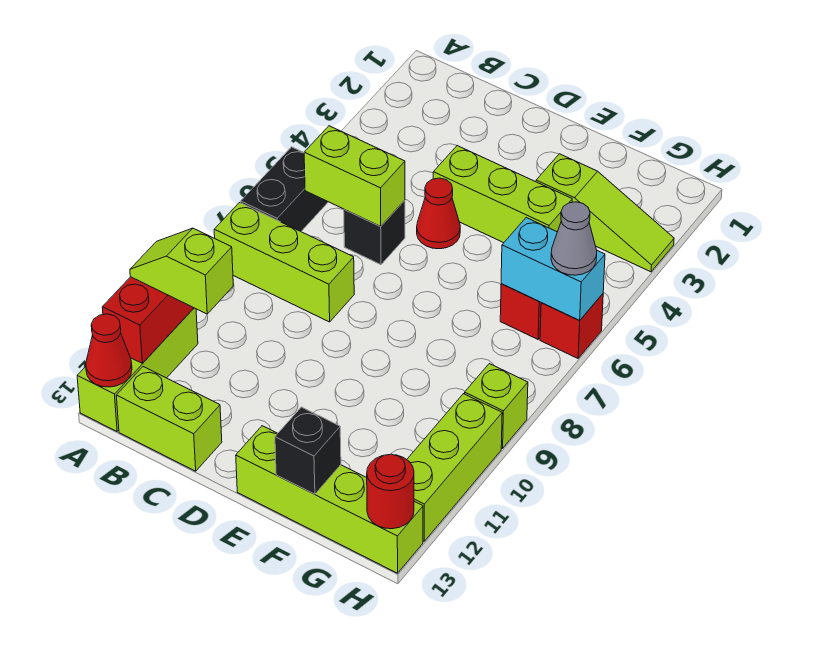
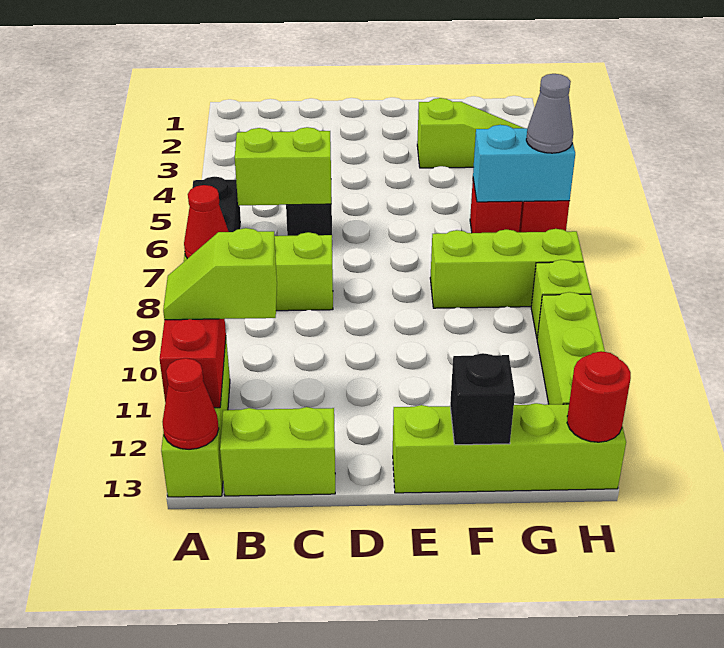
lime brick D4:F4 level 1 -> lime brick F8:H8 level 1
red cone D5 level 1 -> red cone A8 level 2

